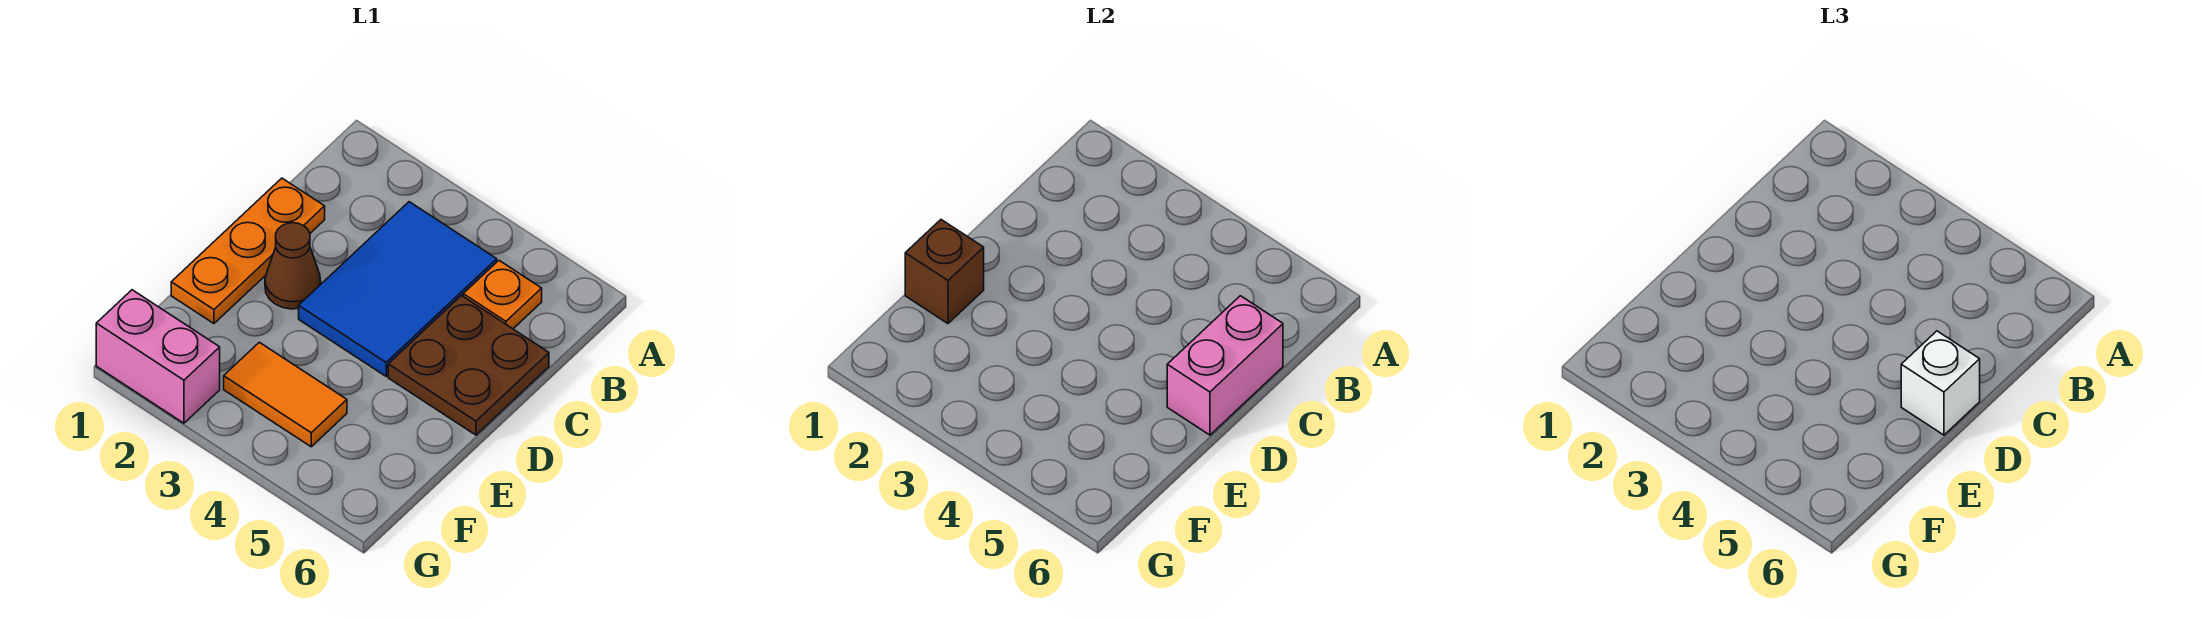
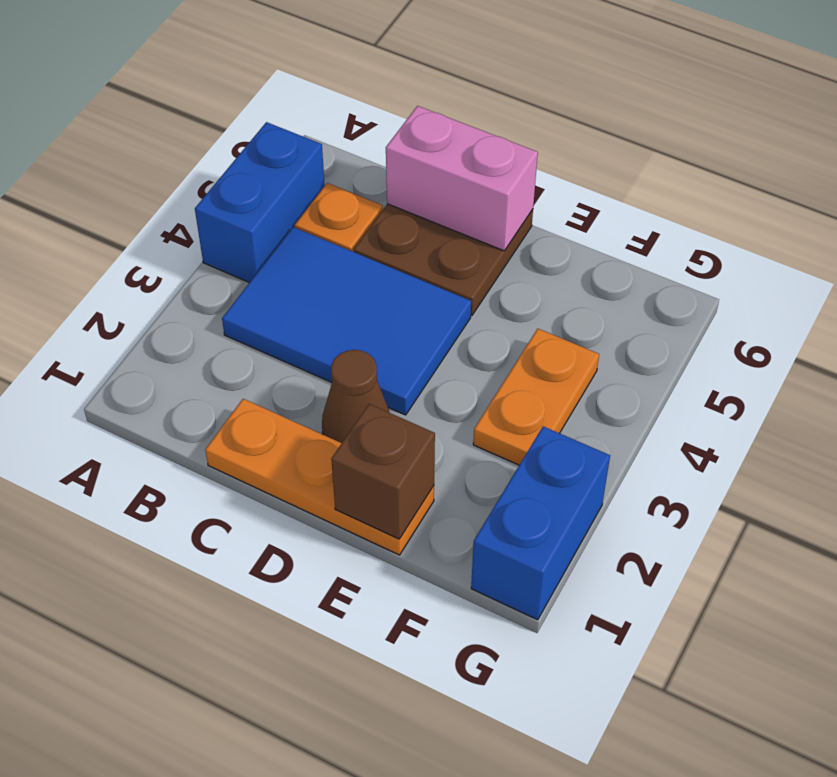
none -> blue brick A4:A5 level 1
white brick D6 level 3 -> none
orange tile F3:F4 level 1 -> orange plate F3:F4 level 1
pink brick G1:G2 level 1 -> blue brick G1:G2 level 1

